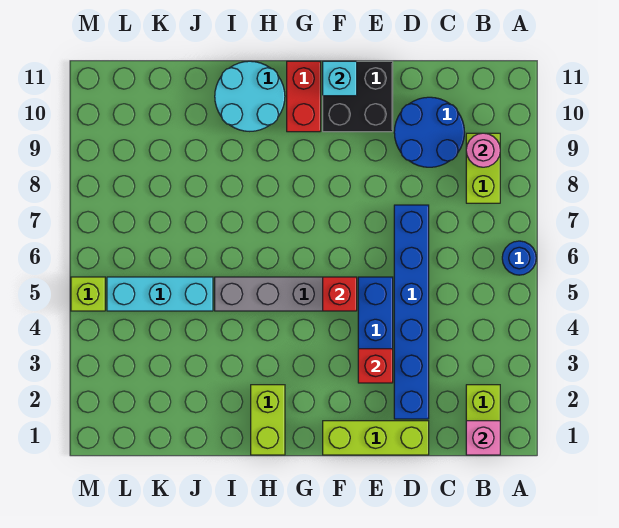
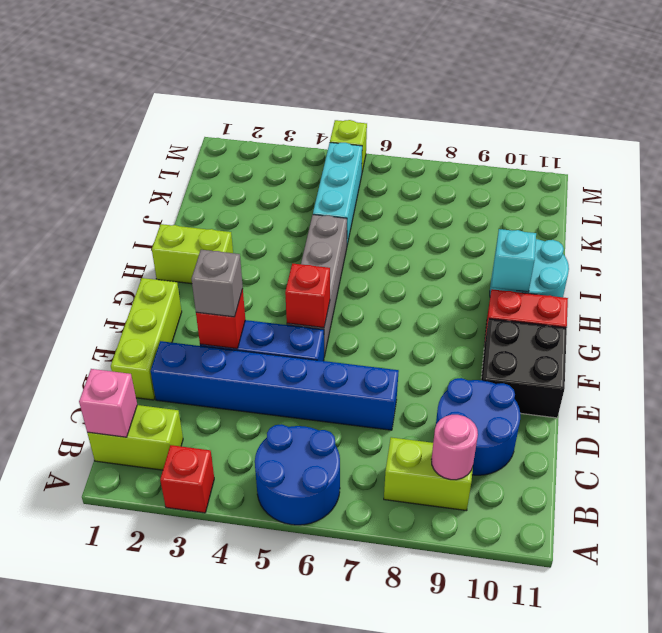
none -> red brick A3 level 1
blue round brick A6 level 1 -> blue round brick A5:B6 level 1
none -> grey brick E3 level 3
cyan brick F11 level 2 -> cyan brick H10 level 2

